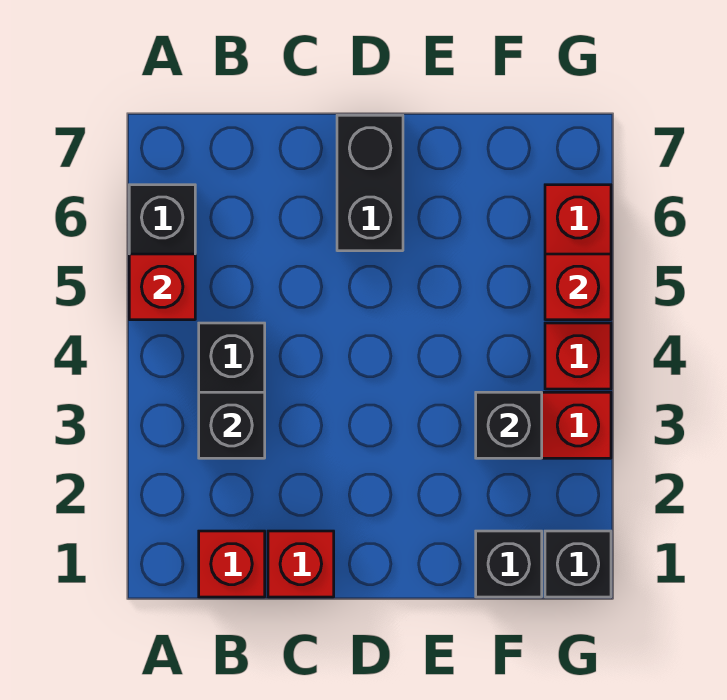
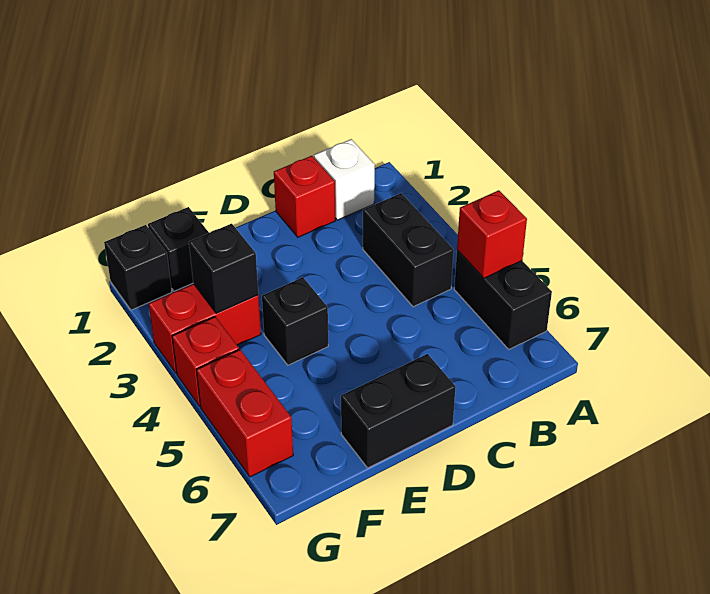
red brick B1 level 1 -> white brick B1 level 1
black brick B3 level 2 -> black brick E4 level 1
black brick D6:D7 level 1 -> black brick D7:E7 level 1
red brick G5 level 2 -> none

